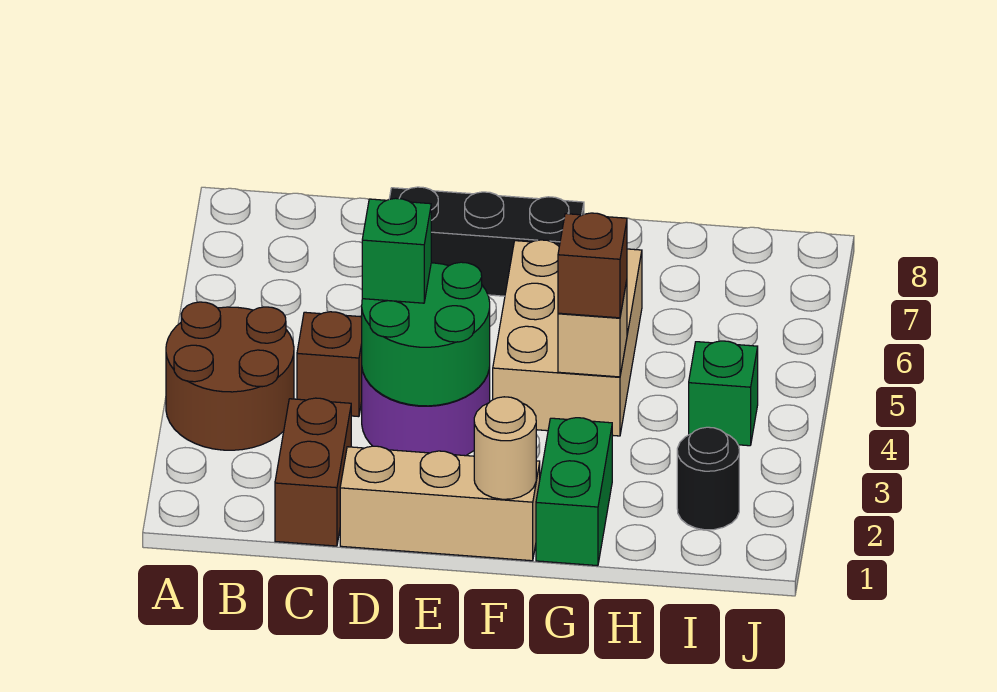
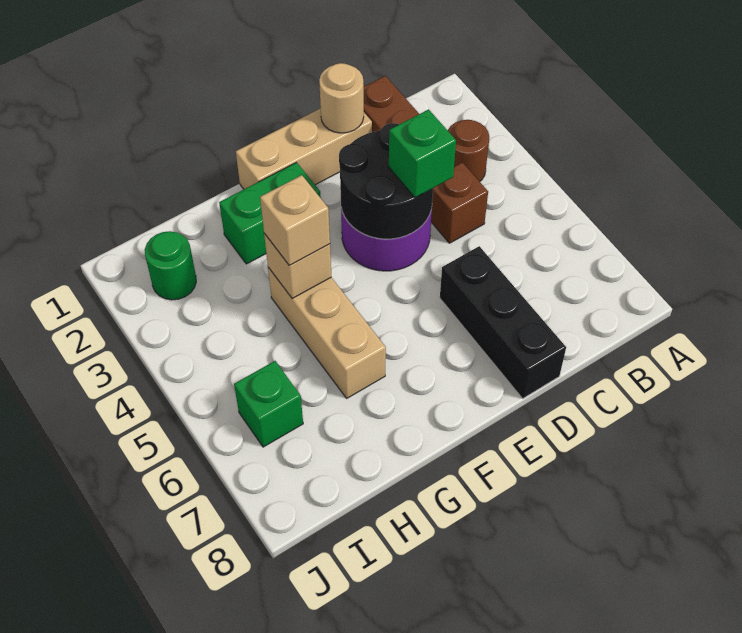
brown round brick A3:B4 level 1 -> brown round brick B3 level 1
green round brick D3:E4 level 2 -> black round brick D3:E4 level 2
black brick D7:F7 level 1 -> black brick D6:D8 level 1
tan round brick F1 level 2 -> tan round brick D1 level 2
tan brick F4:G6 level 1 -> tan brick G4:G6 level 1
green brick G1:G2 level 1 -> green brick F2:G2 level 1
brown brick G4 level 3 -> tan brick G4 level 3
black round brick I2 level 1 -> green round brick I2 level 1
green brick I4 level 1 -> green brick I6 level 1

